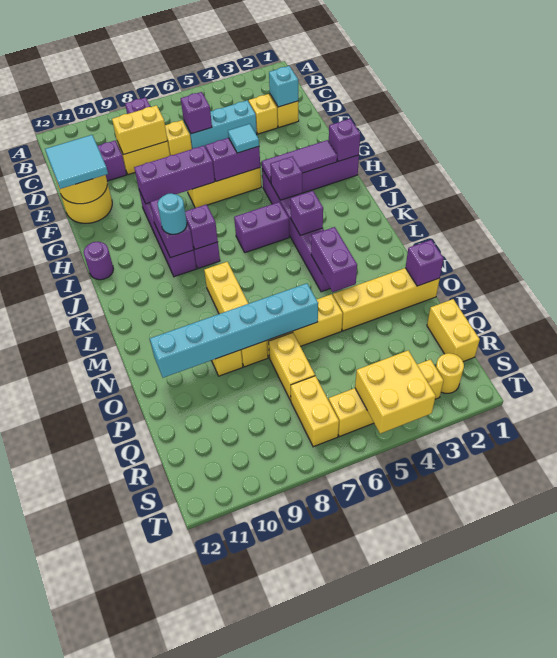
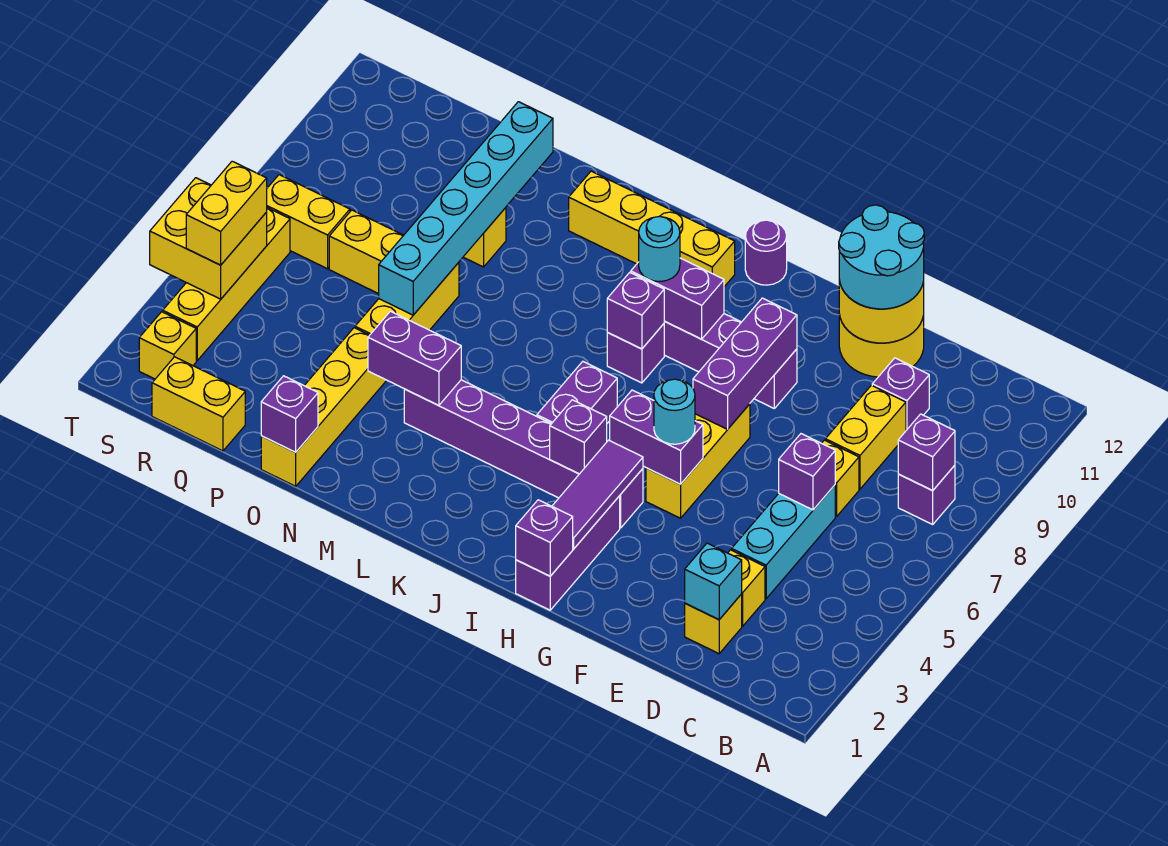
yellow brick D8:D9 level 2 -> yellow brick S4:S5 level 3
cyan tile E11:F12 level 3 -> cyan round brick E11:F12 level 3
purple brick G5:G6 level 2 -> purple brick G5:H5 level 2
cyan tile G5 level 3 -> cyan round brick G5 level 3
purple brick K4 level 2 -> purple brick B8 level 2
yellow brick L8:O8 level 1 -> yellow brick J11:M11 level 1
yellow round brick S2 level 1 -> yellow brick S2 level 1

